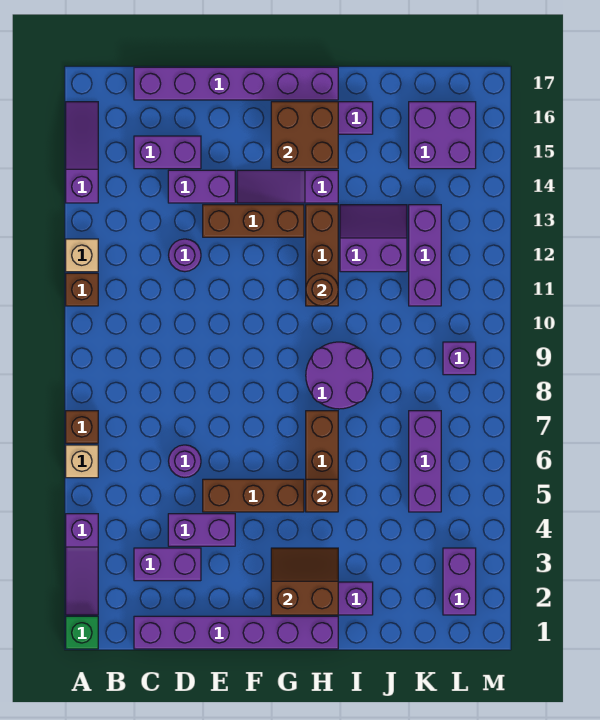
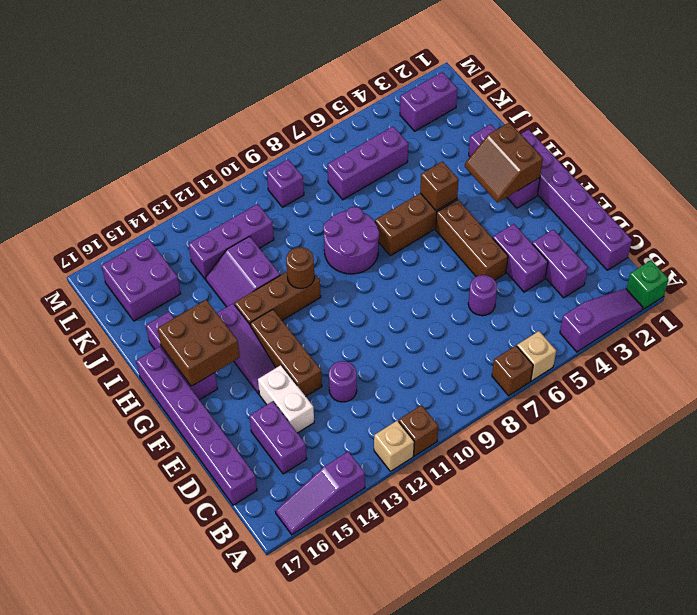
purple brick D14:E14 level 1 -> white brick D14:E14 level 1

